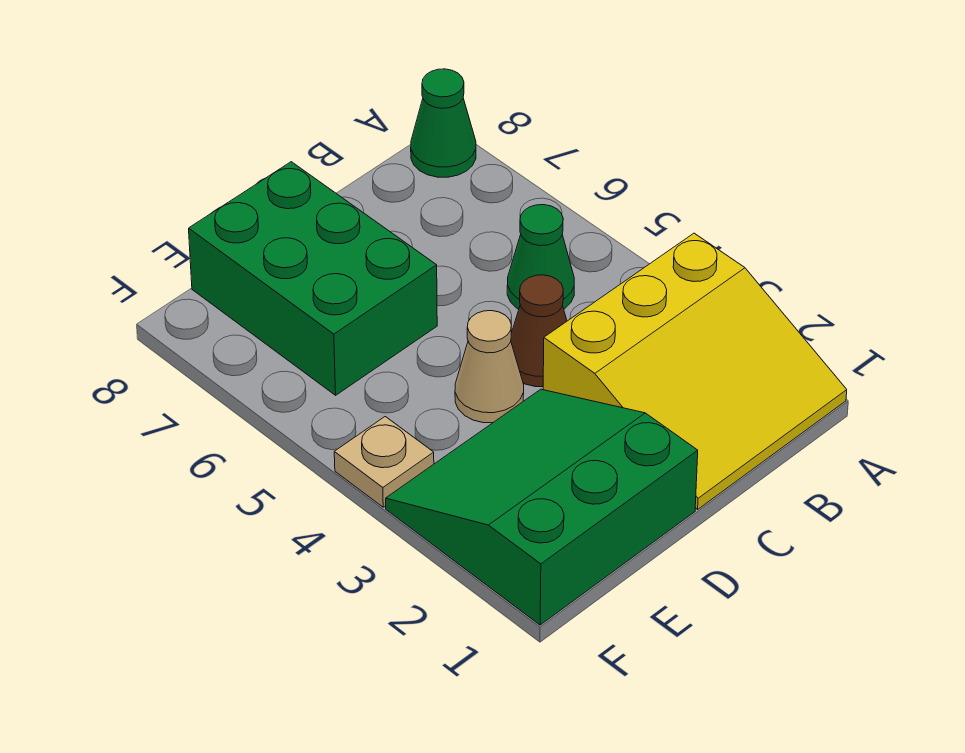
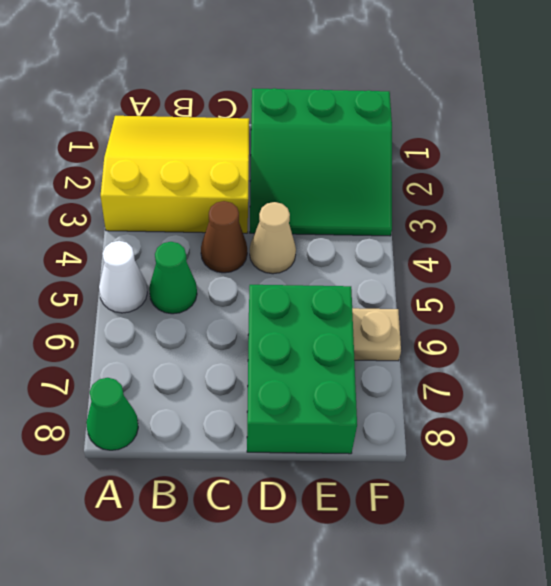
none -> white cone A5 level 1
tan plate F4 level 1 -> tan plate F6 level 1

